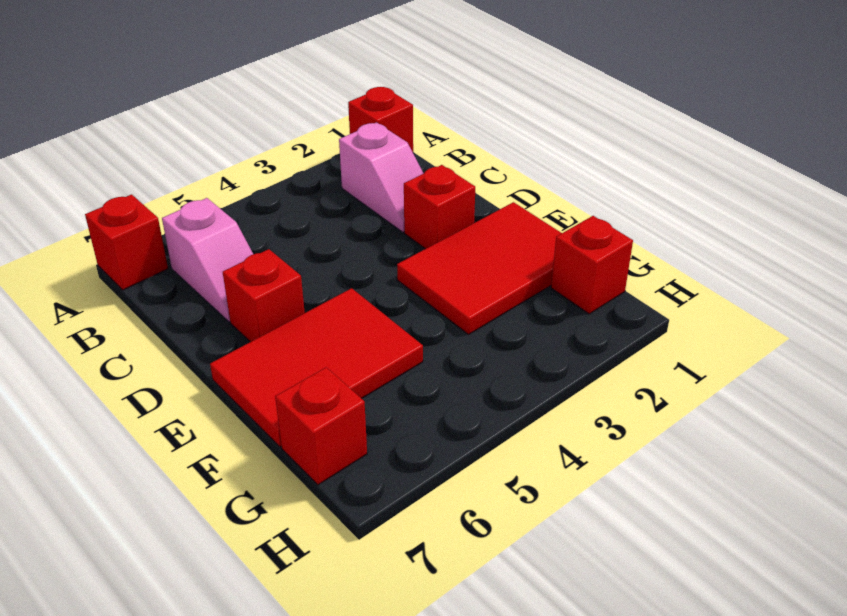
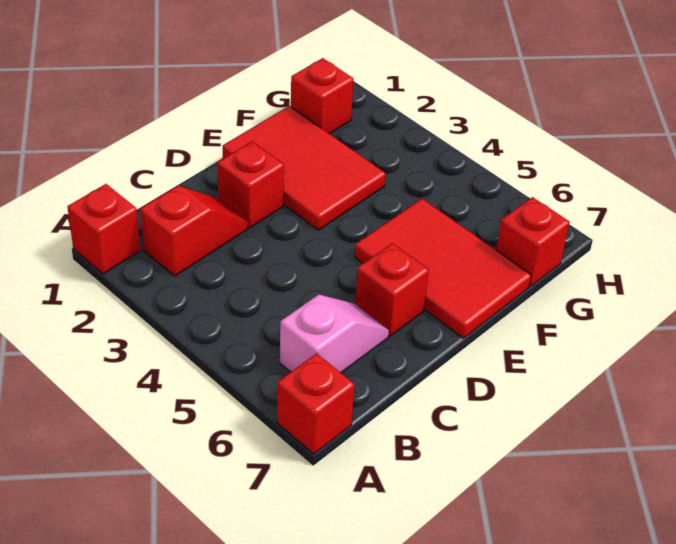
pink slope B2:C2 level 1 top B -> red slope B2:C2 level 1 top B

